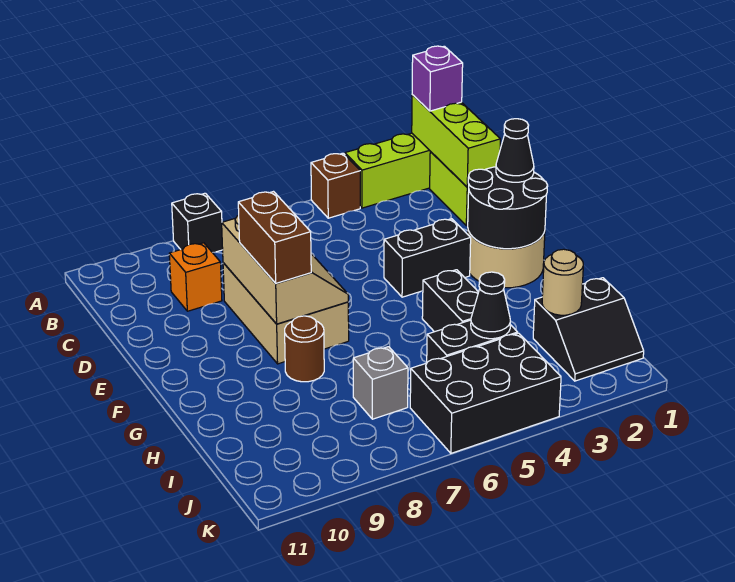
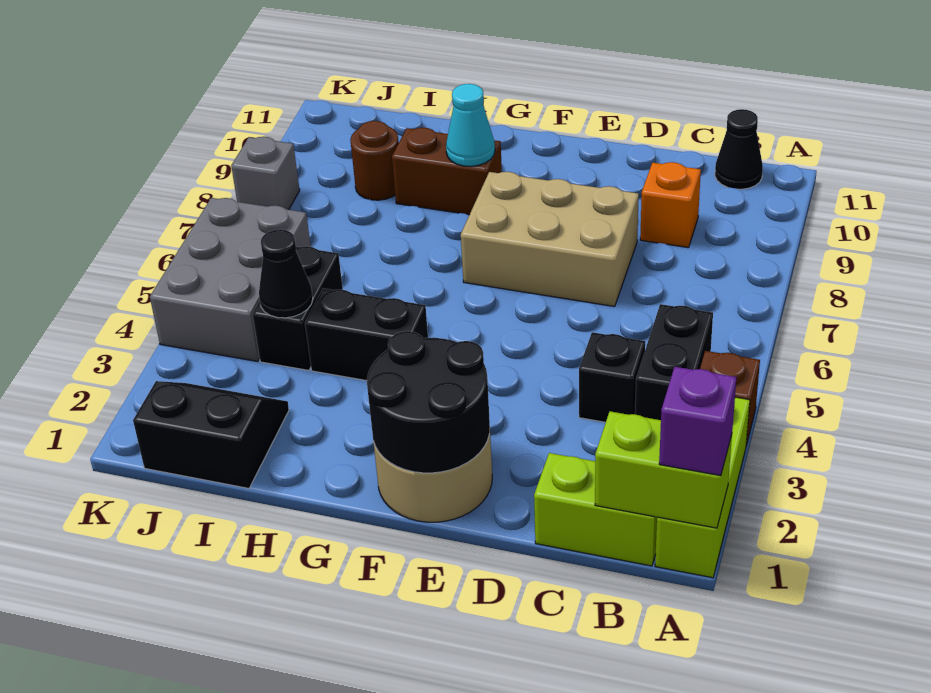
lime brick A1:C1 level 2 -> lime brick A1:B1 level 2
black brick A8 level 1 -> black brick C4 level 1
tan slope D7:F8 level 2 top 8 -> none
black cone E1 level 3 -> black cone B11 level 1
black brick E3:E4 level 1 -> black brick B4:B5 level 1
brown brick E8:F8 level 3 -> brown brick G9:H9 level 1
brown round brick G8 level 1 -> brown round brick I9 level 1
none -> cyan cone G9 level 2
black slope I1:J2 level 1 top I -> black slope I1:J2 level 1 top 1
tan round brick I2 level 2 -> none
grey brick I7 level 1 -> grey brick K8 level 1
black brick J4:K6 level 1 -> grey brick J4:K6 level 1

